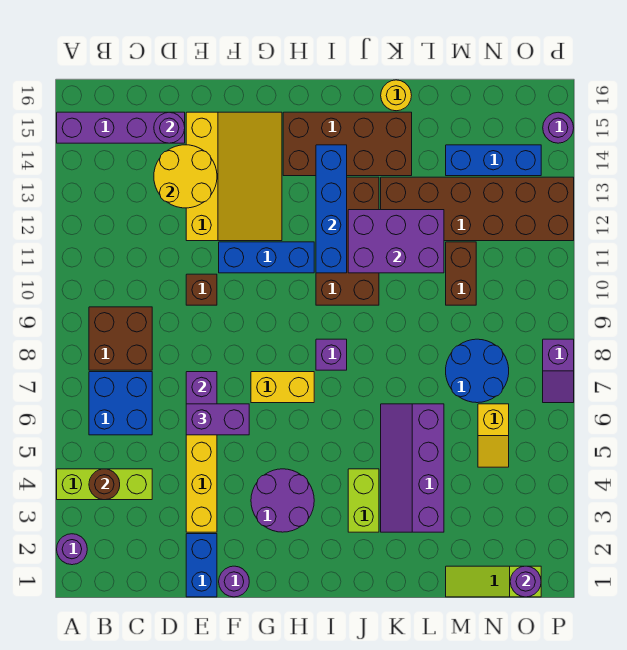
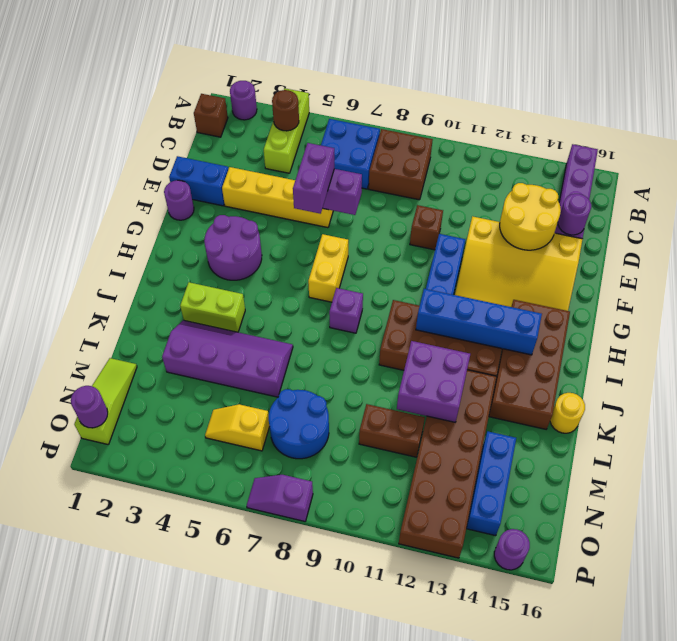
none -> brown brick B1 level 1
purple brick J11:L12 level 2 -> purple brick K11:L12 level 2

